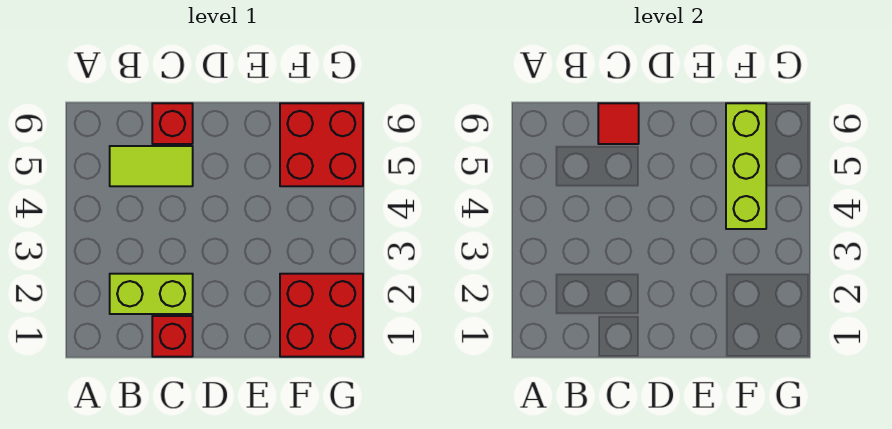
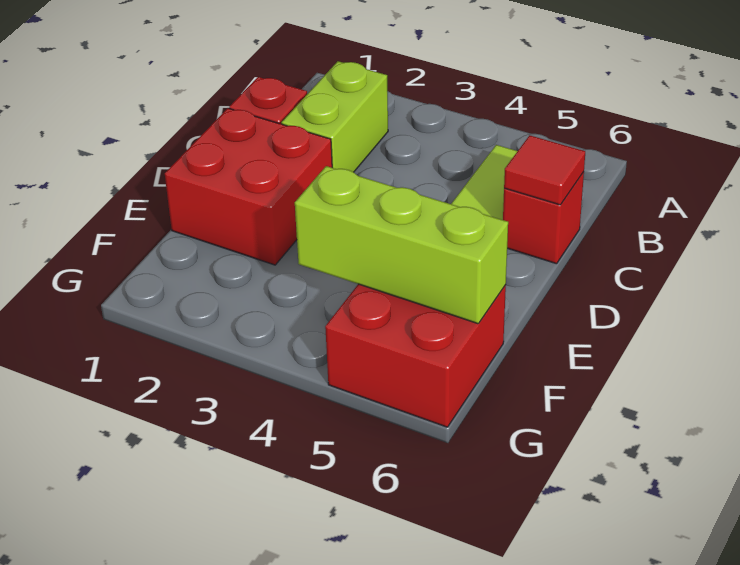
red brick F1:G2 level 1 -> red brick D1:E2 level 1

